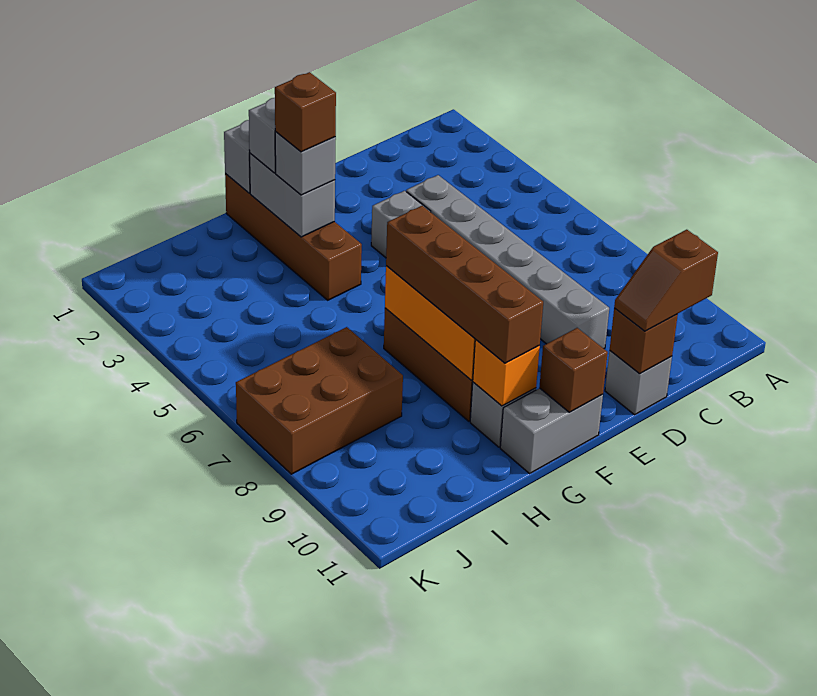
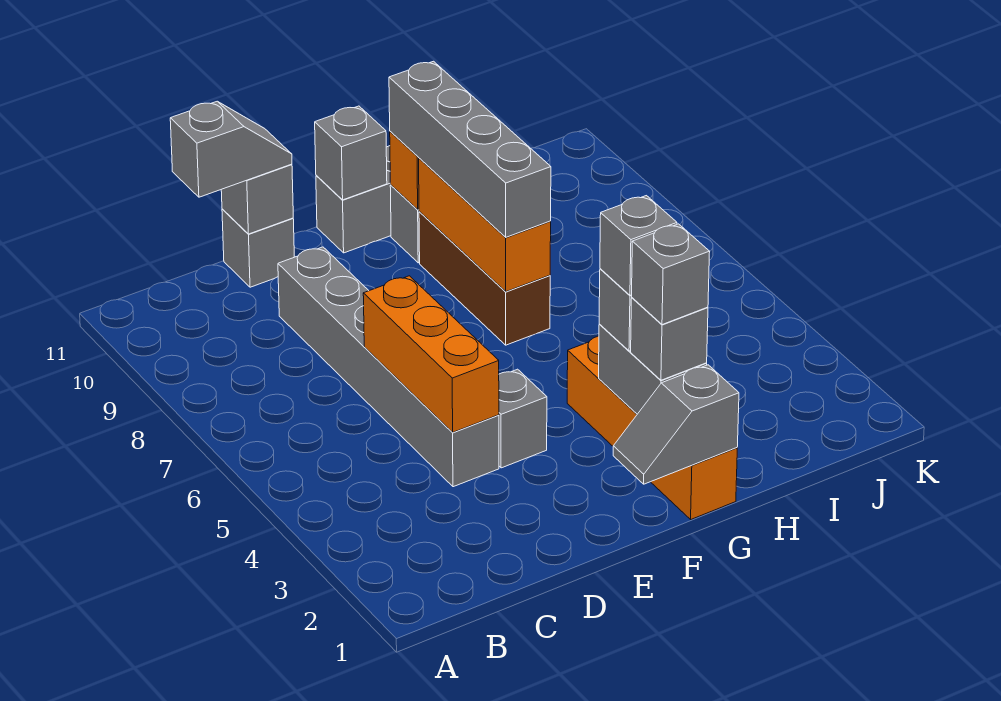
brown slope C11:D11 level 3 top C -> grey slope C11:D11 level 3 top C
none -> orange brick D4:D6 level 2
brown brick D11 level 2 -> grey brick D11 level 2
brown brick F11 level 2 -> grey brick F11 level 2
brown brick G1:G4 level 1 -> orange brick G1:G4 level 1
none -> grey brick G2 level 4
brown brick G3 level 4 -> grey brick G3 level 4
brown brick G7:G10 level 3 -> grey brick G7:G10 level 3
brown brick I7:K8 level 1 -> none

